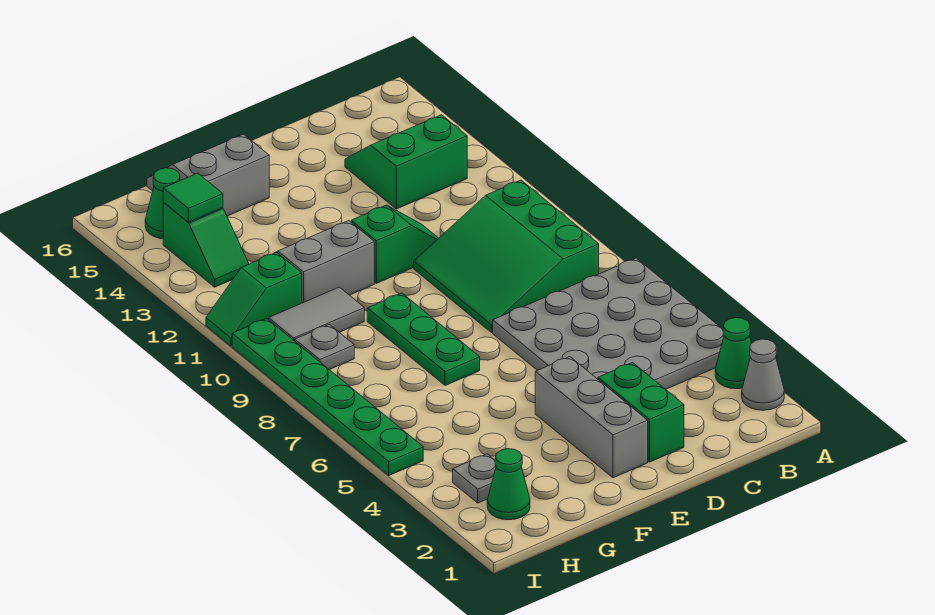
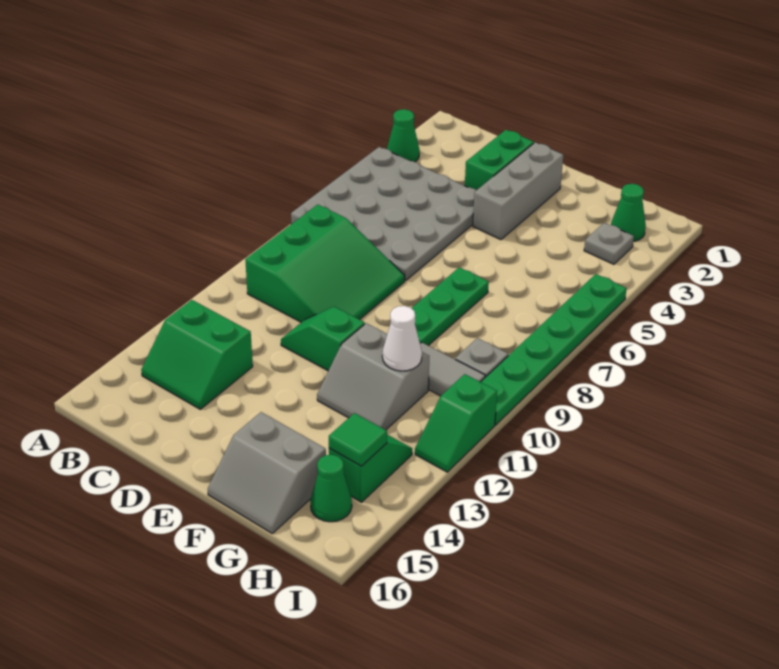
grey cone A2 level 1 -> none
none -> white cone G11 level 2
green slope H11:I11 level 1 top H -> green slope I11:I12 level 1 top 11

